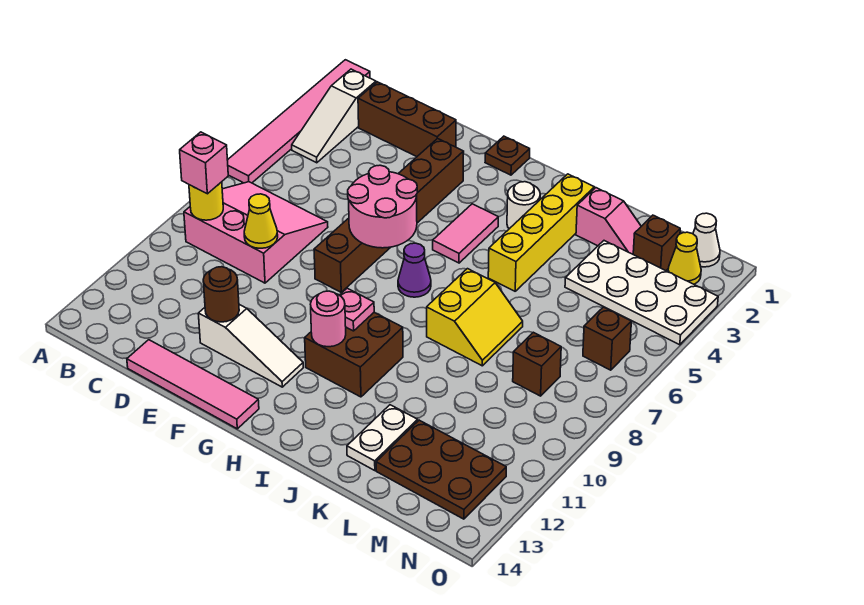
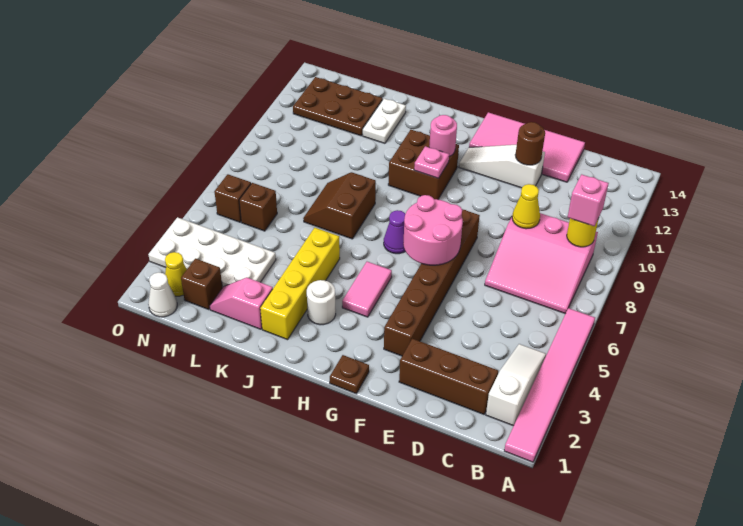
pink tile D14:G14 level 1 -> pink tile D13:G14 level 1
yellow slope J7:K8 level 1 top J -> brown slope J7:K8 level 1 top J
brown brick M8 level 1 -> brown brick M6 level 1

